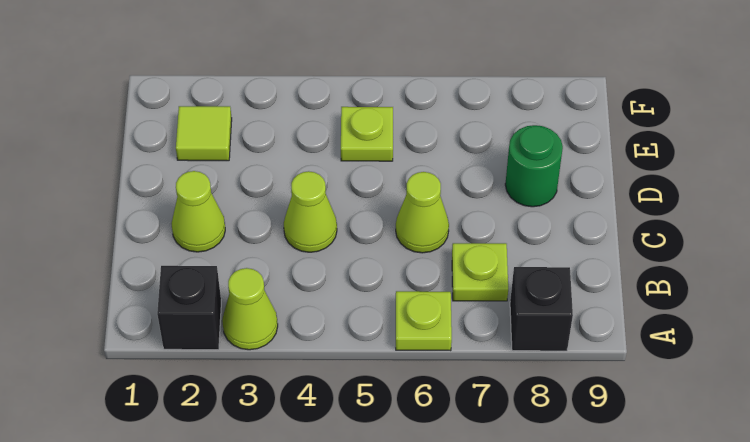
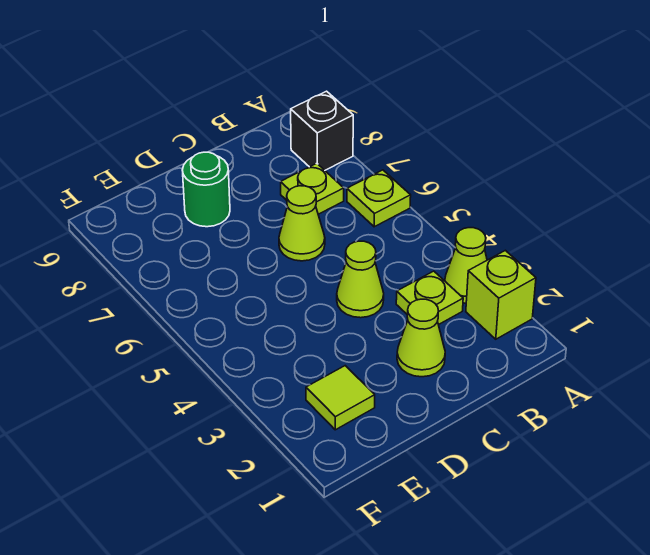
black brick A2 level 1 -> lime brick A2 level 1
lime plate E5 level 1 -> lime plate B3 level 1

